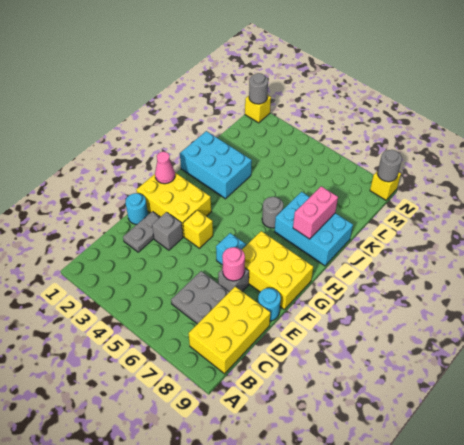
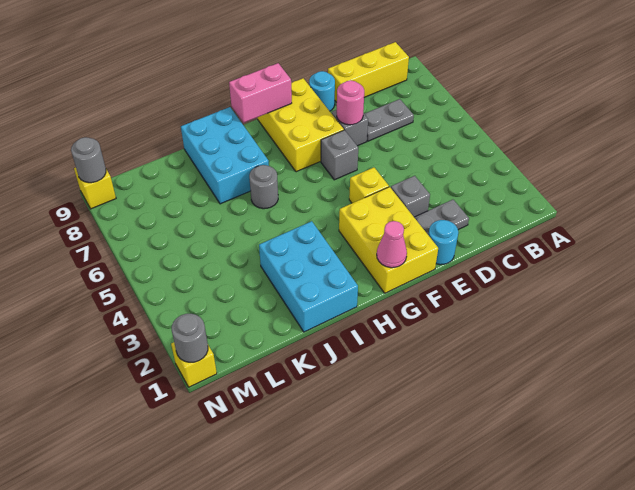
yellow brick B8:D9 level 1 -> yellow brick B9:D9 level 1
grey plate C6:D7 level 1 -> grey plate C7:D7 level 1
cyan brick F6 level 1 -> grey brick F6 level 1
pink brick I8:J8 level 2 -> pink brick G9:H9 level 2

